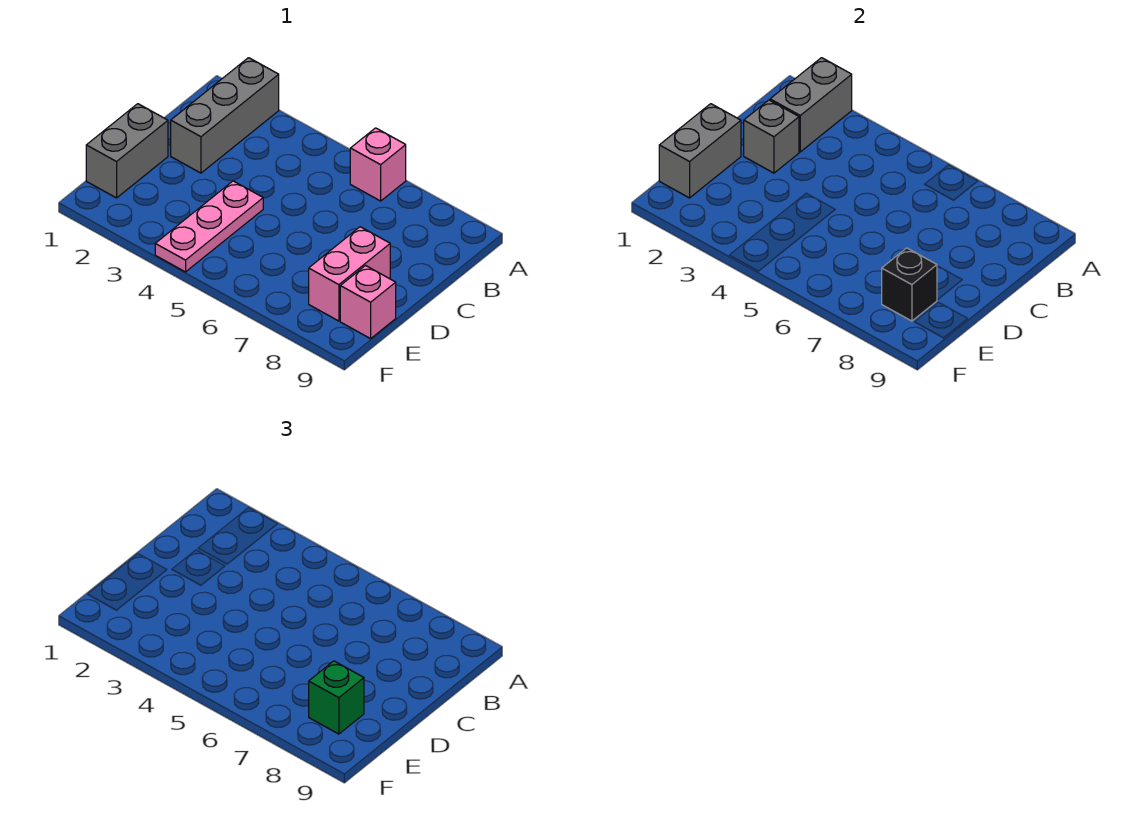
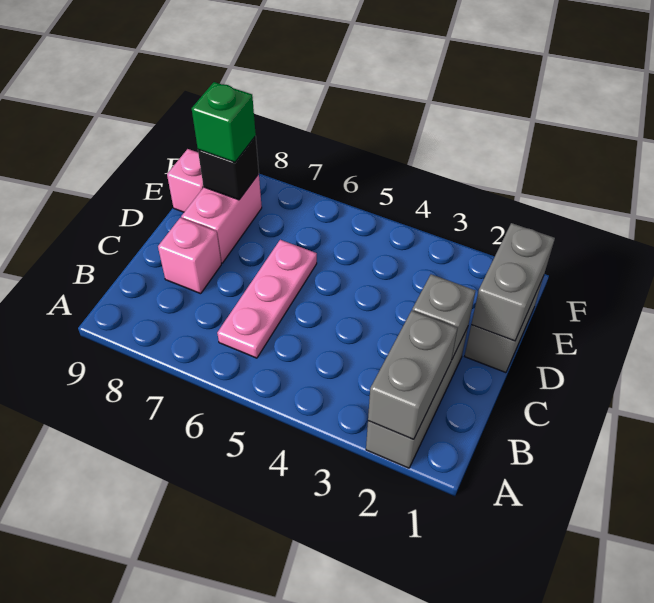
pink brick A6 level 1 -> pink brick C8 level 1
pink plate D4:F4 level 1 -> pink plate B6:D6 level 1

